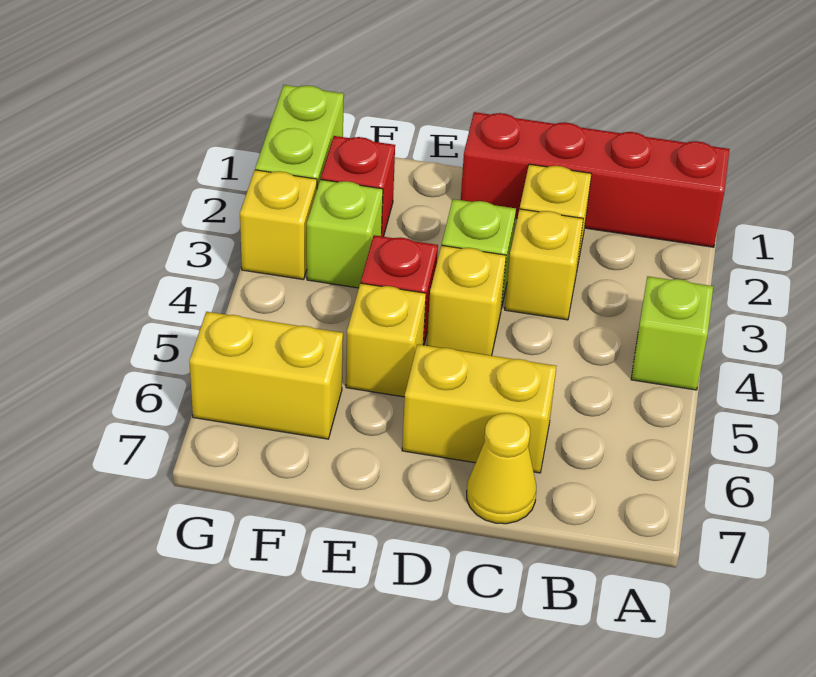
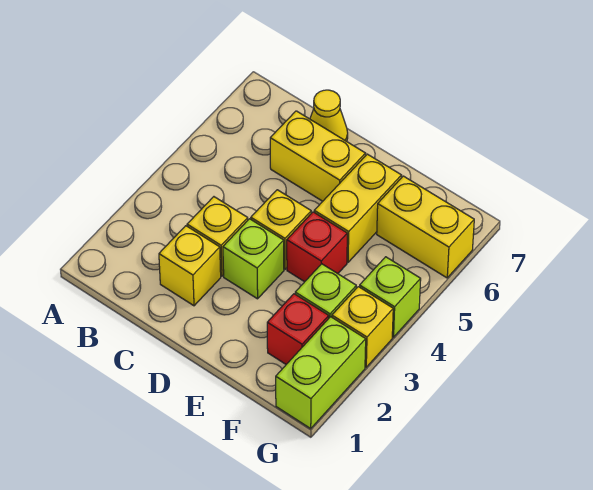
red brick A1:D1 level 1 -> none
lime brick A4 level 1 -> lime brick G4 level 1
yellow brick E5 level 1 -> yellow brick E5:E6 level 1

